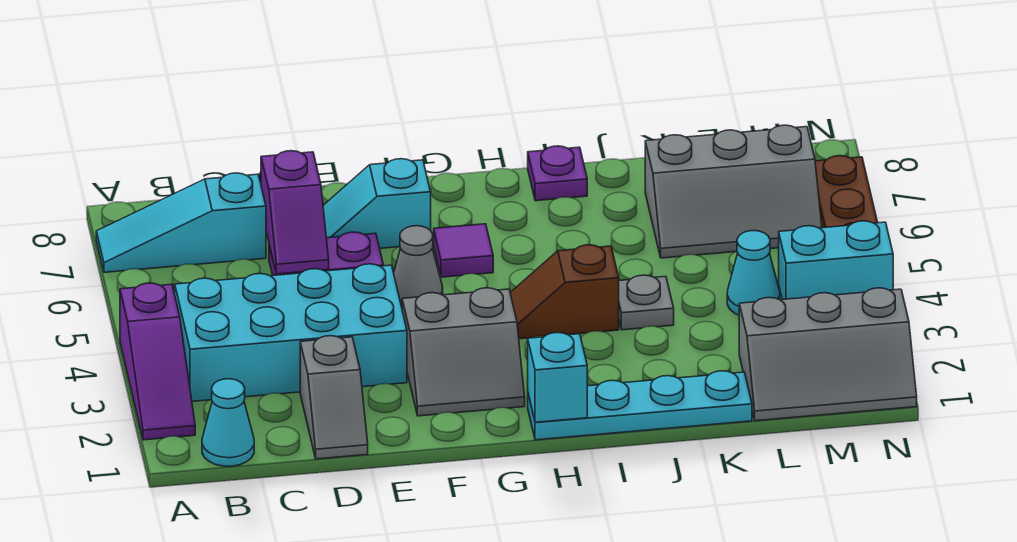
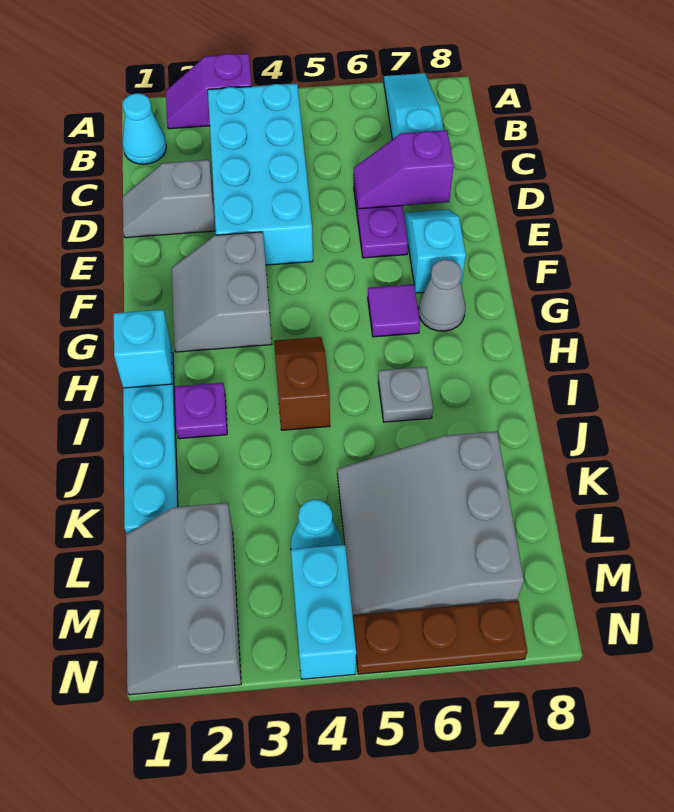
purple slope A2:A4 level 1 top 4 -> purple slope A2:A3 level 1 top 3
grey cone F5 level 1 -> grey cone G7 level 1
purple plate I8 level 1 -> purple plate I2 level 1
grey plate J4 level 1 -> grey plate I6 level 1
grey slope K6:M7 level 1 top 7 -> grey slope K5:M7 level 1 top 7

